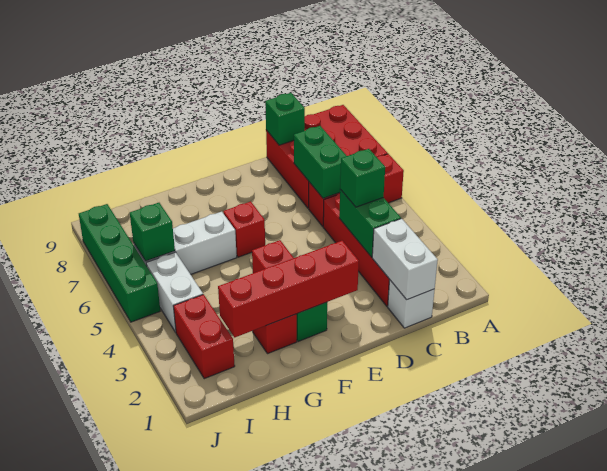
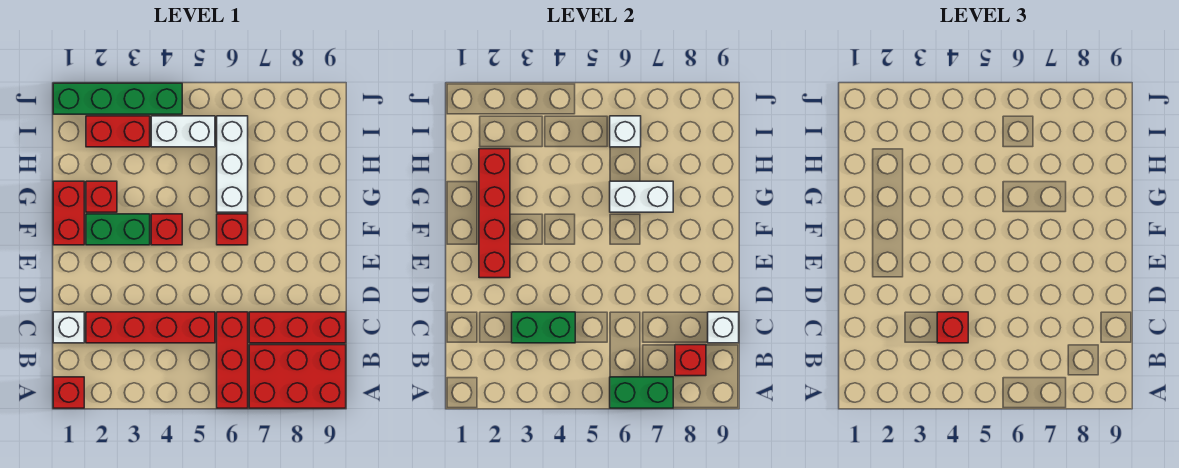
none -> red brick A1 level 1
none -> red brick B8 level 2
white brick C1:C2 level 2 -> white brick G6:G7 level 2
green brick C4 level 3 -> red brick C4 level 3
green brick C6:C7 level 2 -> green brick A6:A7 level 2
green brick C9 level 2 -> white brick C9 level 2
none -> red brick F1:G1 level 1
green brick I6 level 2 -> white brick I6 level 2
green brick J5:J8 level 1 -> green brick J1:J4 level 1

